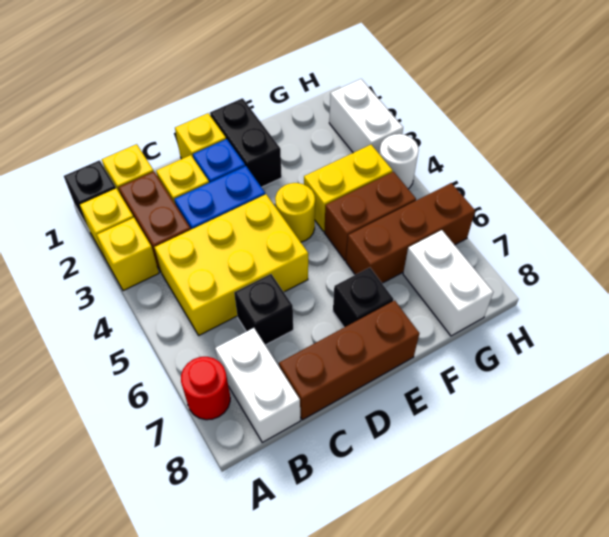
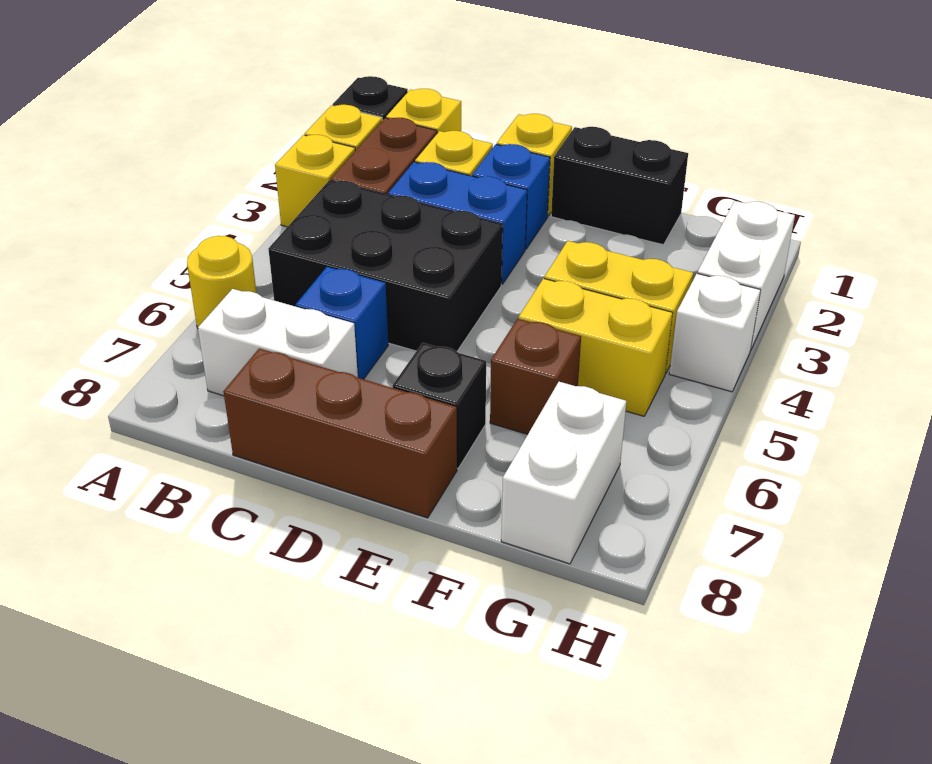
red round brick A7 level 1 -> none
yellow brick B4:D5 level 1 -> black brick B4:D5 level 1
white brick B7:B8 level 1 -> white brick B7:C7 level 1
black brick C6 level 1 -> blue brick C6 level 1
black brick E1:E2 level 1 -> black brick E1:F1 level 1
yellow round brick E4 level 1 -> yellow round brick A6 level 1
brown brick F5:G5 level 1 -> yellow brick F5:G5 level 1
brown brick F6:H6 level 1 -> brown brick F6 level 1
white round brick H4 level 1 -> white brick H4 level 1

